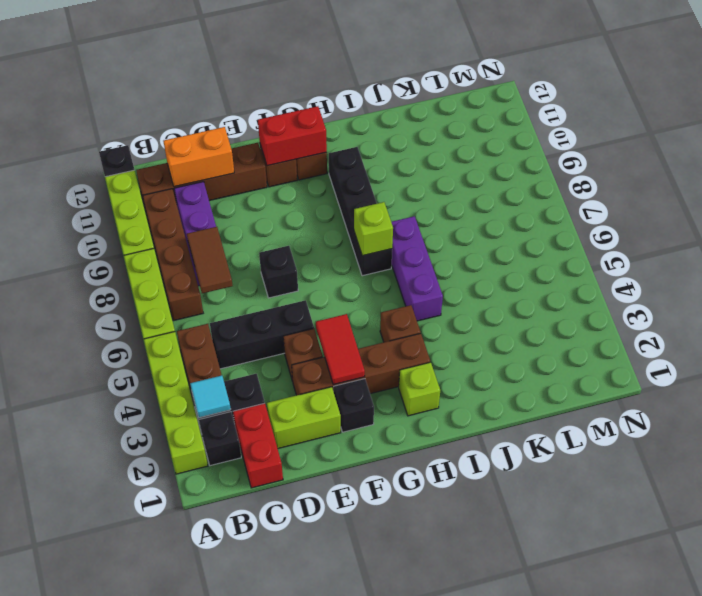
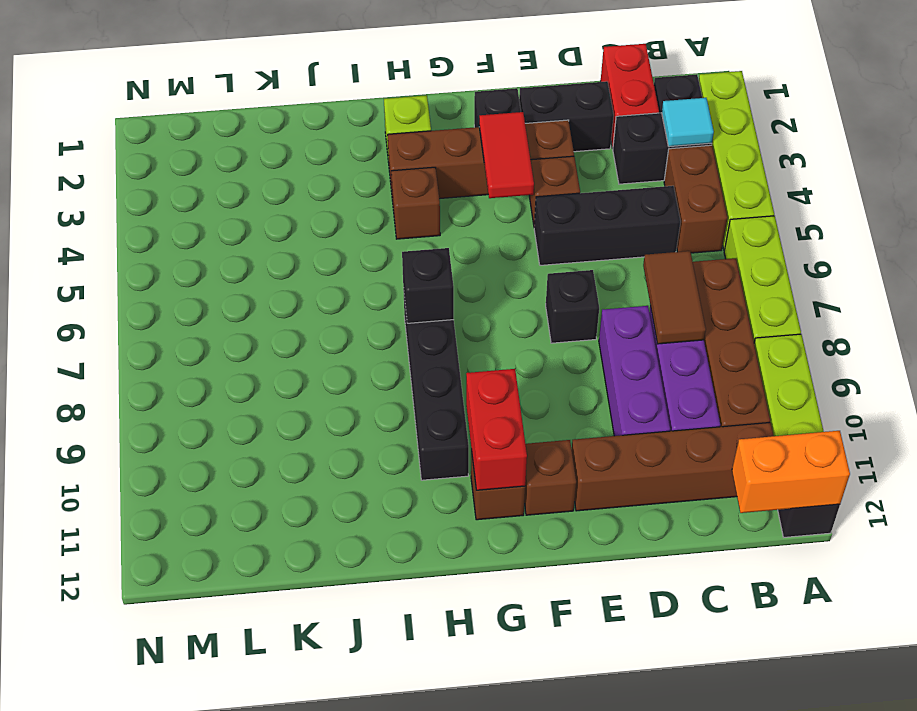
orange brick C11:D11 level 2 -> orange brick A12:B12 level 2
lime brick D2:E2 level 1 -> black brick D2:E2 level 1
red brick F11:G11 level 2 -> red brick G10:G11 level 2
lime brick H7 level 2 -> black brick H7 level 2
purple brick I5:I7 level 1 -> purple brick D8:D10 level 1

